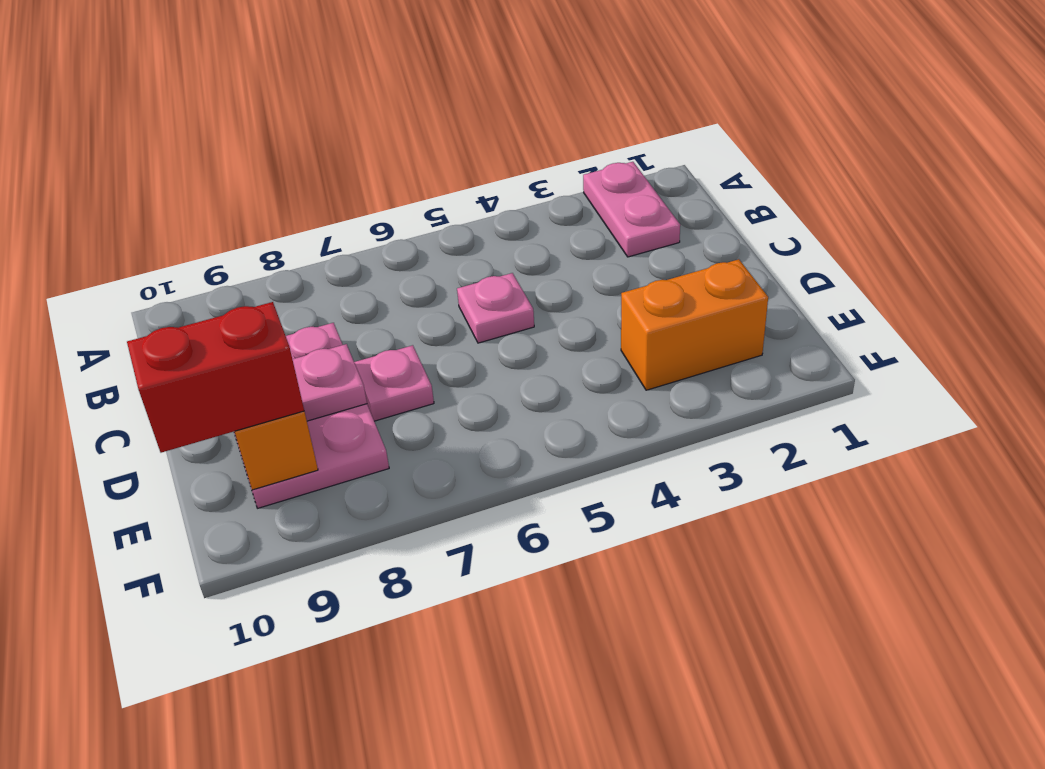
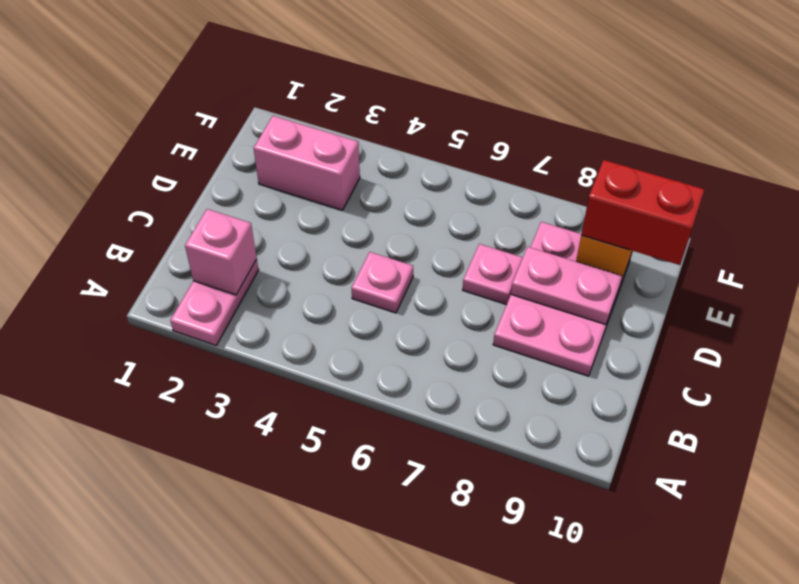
none -> pink brick B2 level 2
orange brick E2:E3 level 1 -> pink brick E2:E3 level 1

